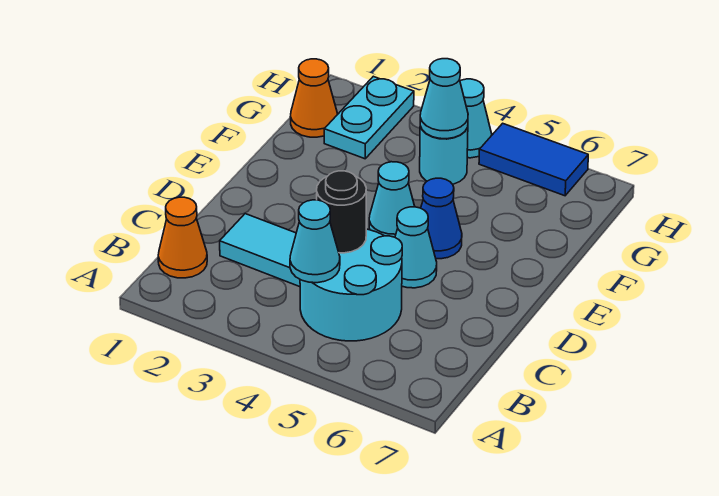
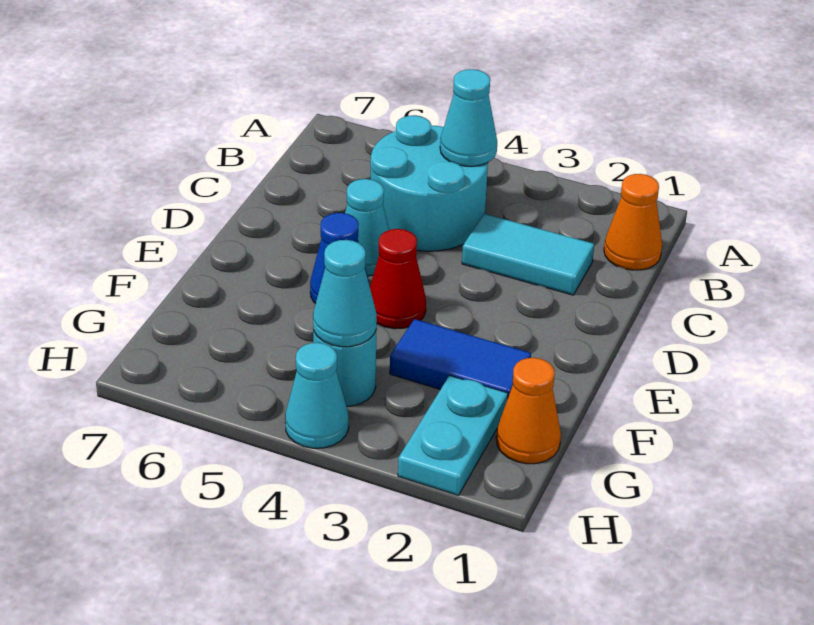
black round brick C4 level 2 -> none
cyan cone E4 level 1 -> red cone E4 level 1
blue tile H5:H6 level 1 -> blue tile F2:F3 level 1

